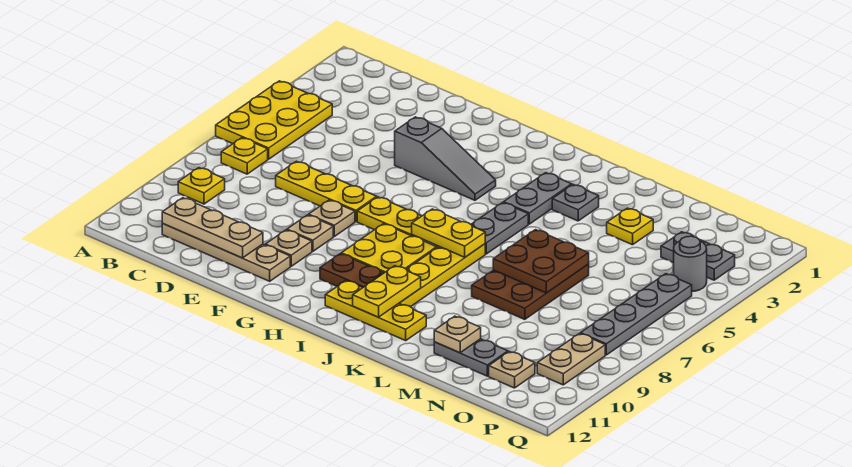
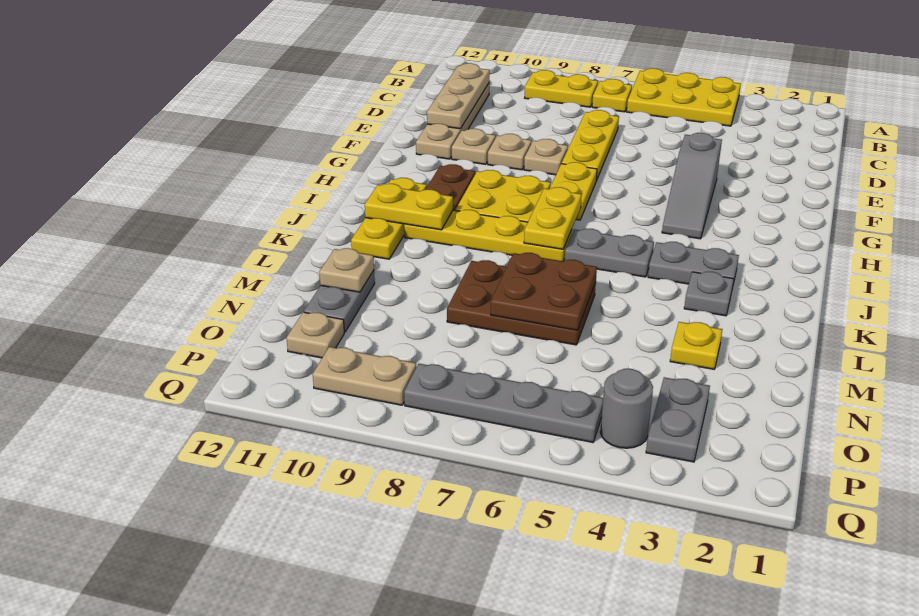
yellow plate B9 level 1 -> yellow plate B8:B9 level 1

